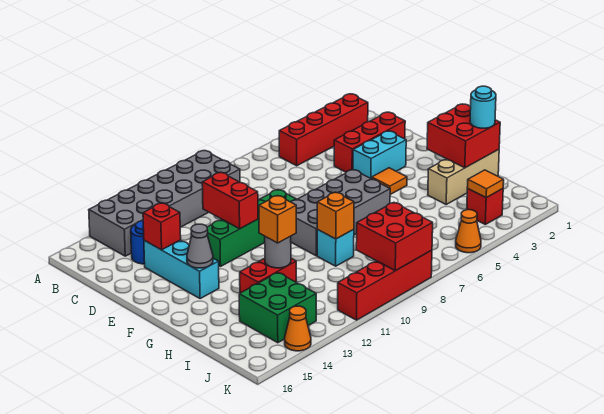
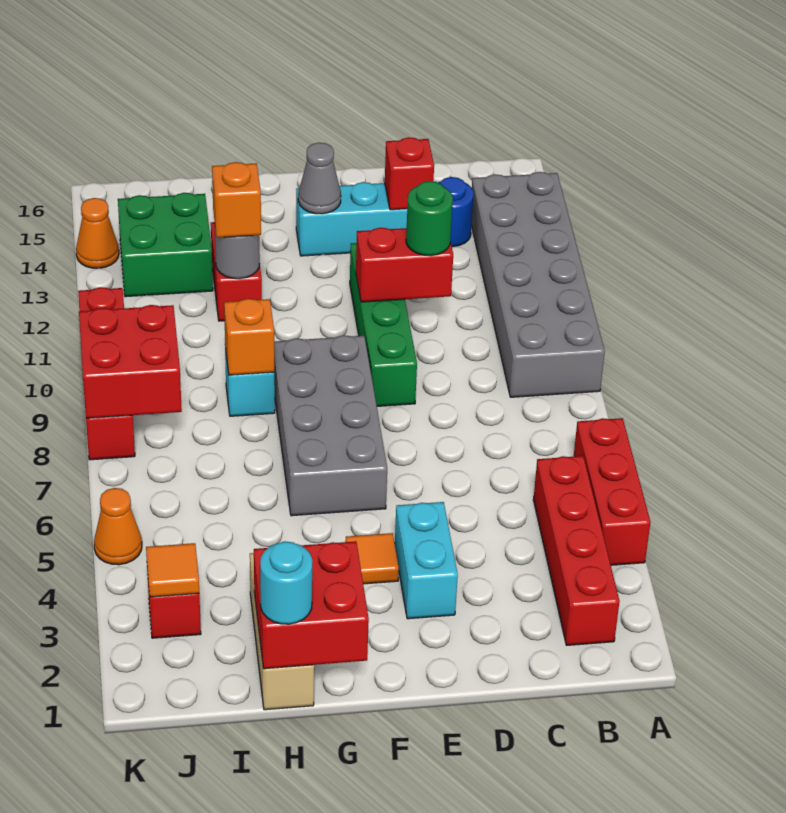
red brick D2:D4 level 1 -> red brick A4:A6 level 1
none -> green round brick D11 level 3

